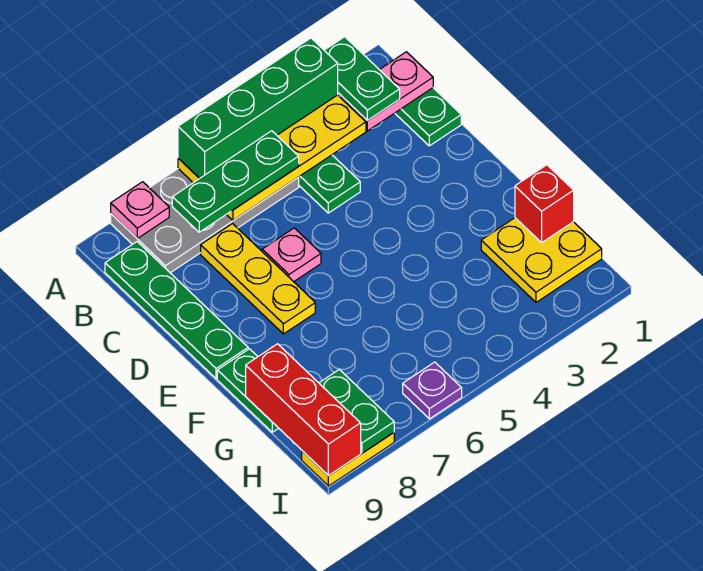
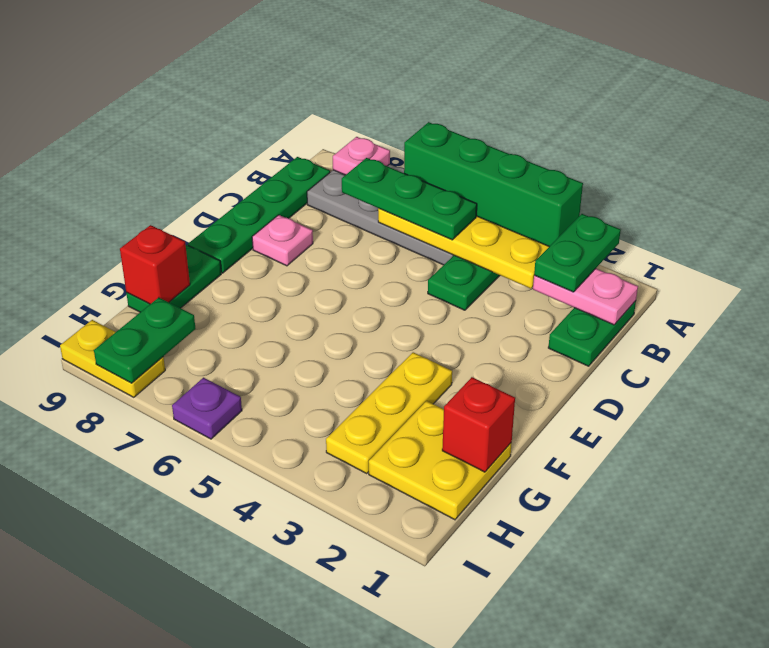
yellow plate C7:E7 level 1 -> yellow plate F3:H3 level 1
pink plate D6 level 1 -> pink plate D8 level 1
red brick G9:I9 level 2 -> red brick G9 level 2

